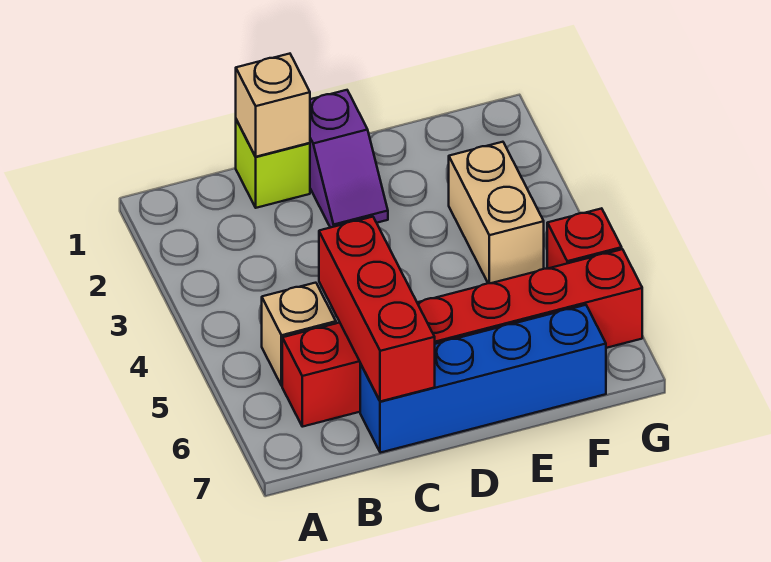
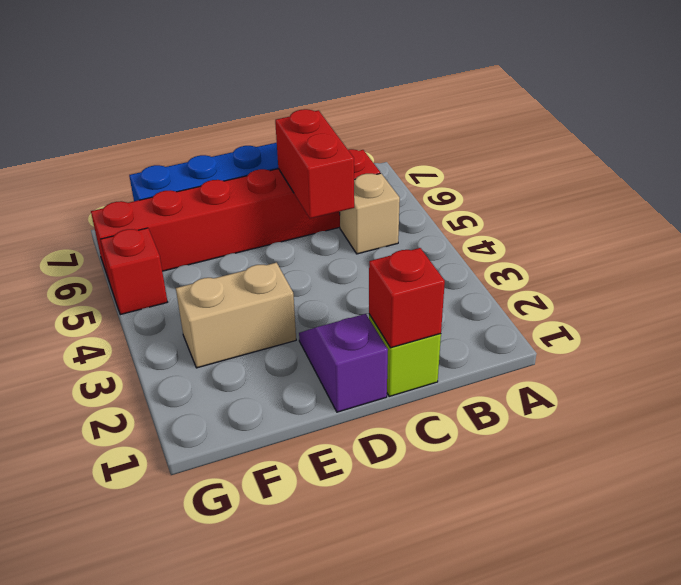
tan brick C1 level 2 -> red brick C1 level 2
red brick C5:C7 level 2 -> red brick C5:C6 level 2
tan brick F3:F4 level 1 -> tan brick E3:F3 level 1

